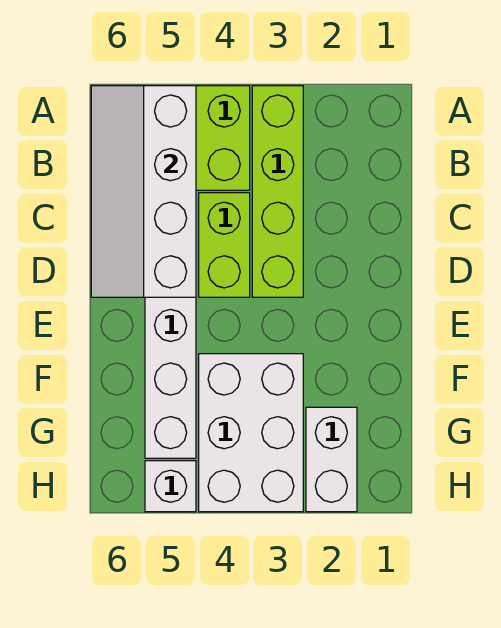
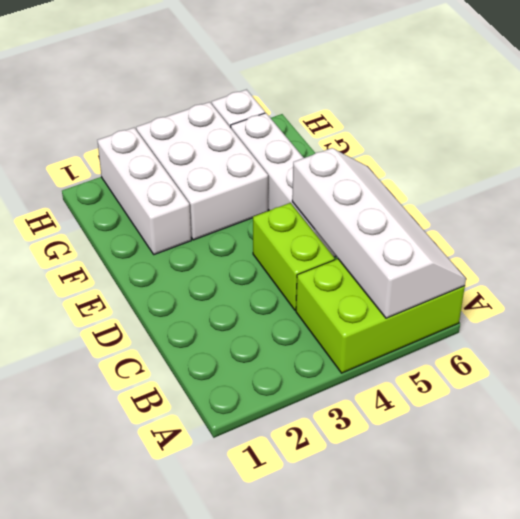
lime brick A3:D3 level 1 -> none
white brick G2:H2 level 1 -> white brick F2:H2 level 1

